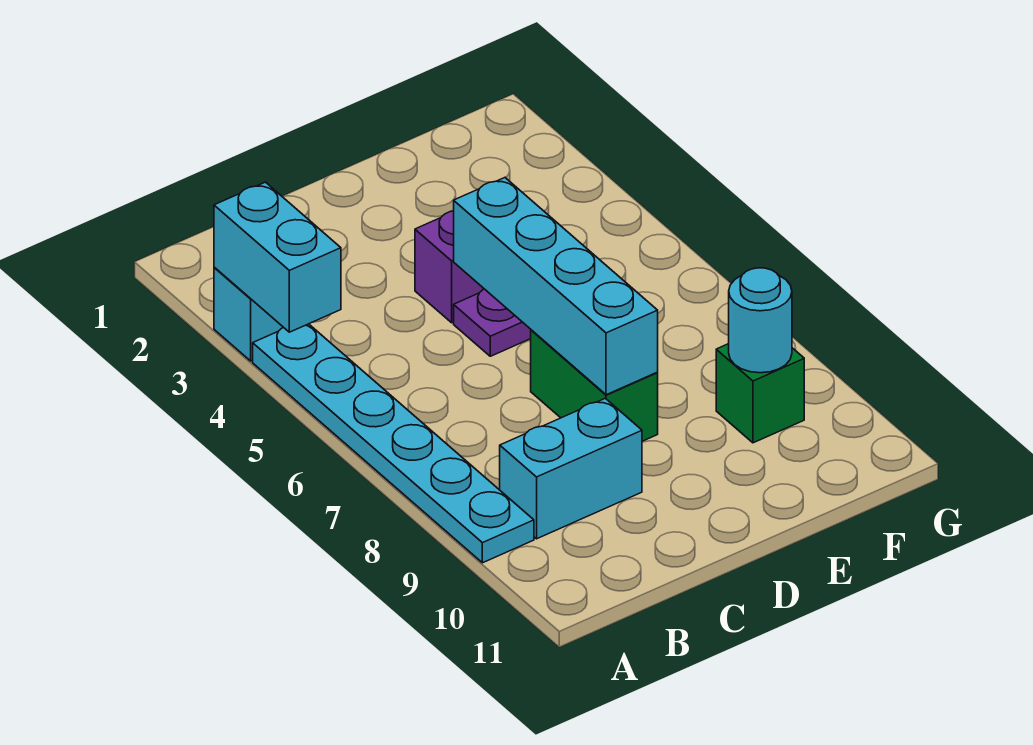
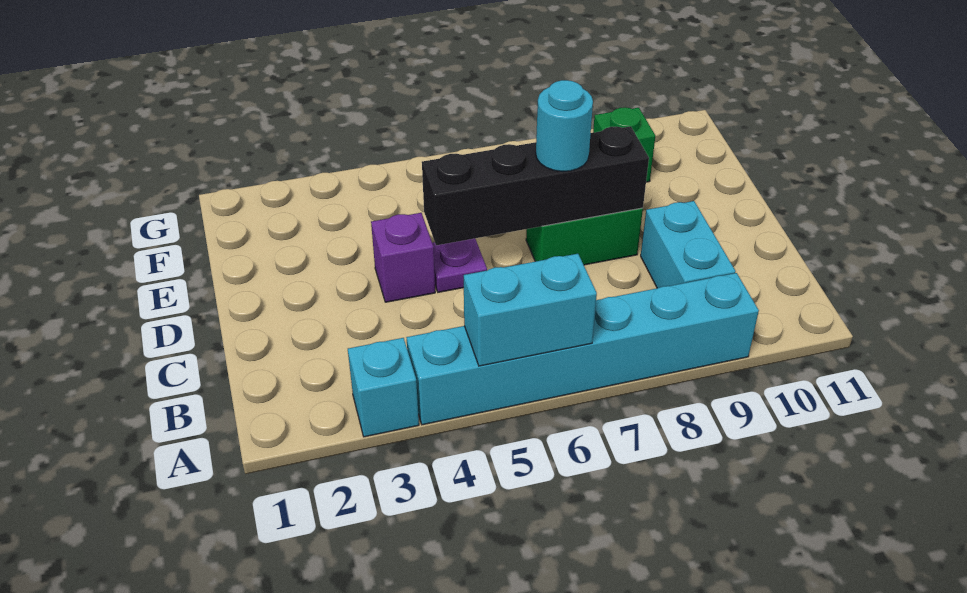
cyan brick A3:A4 level 2 -> cyan brick A5:A6 level 2
cyan plate A4:A9 level 1 -> cyan brick A4:A9 level 1
cyan brick D5:D8 level 2 -> black brick D5:D8 level 2
cyan round brick F9 level 2 -> cyan round brick D7 level 3

